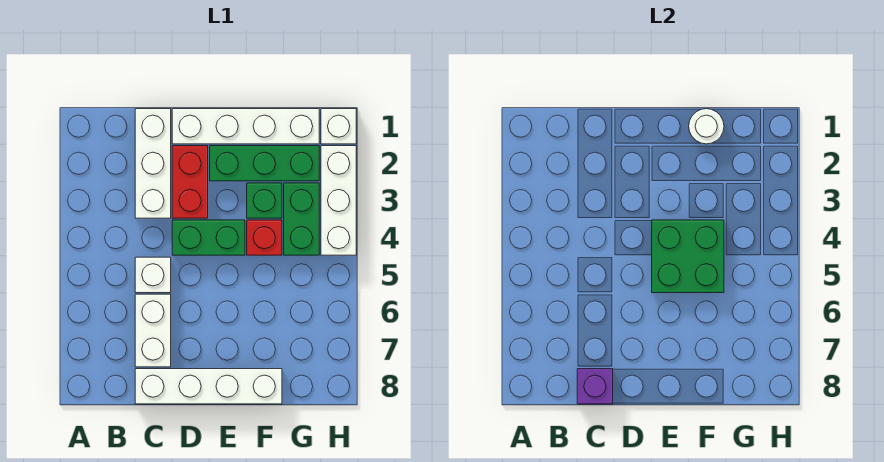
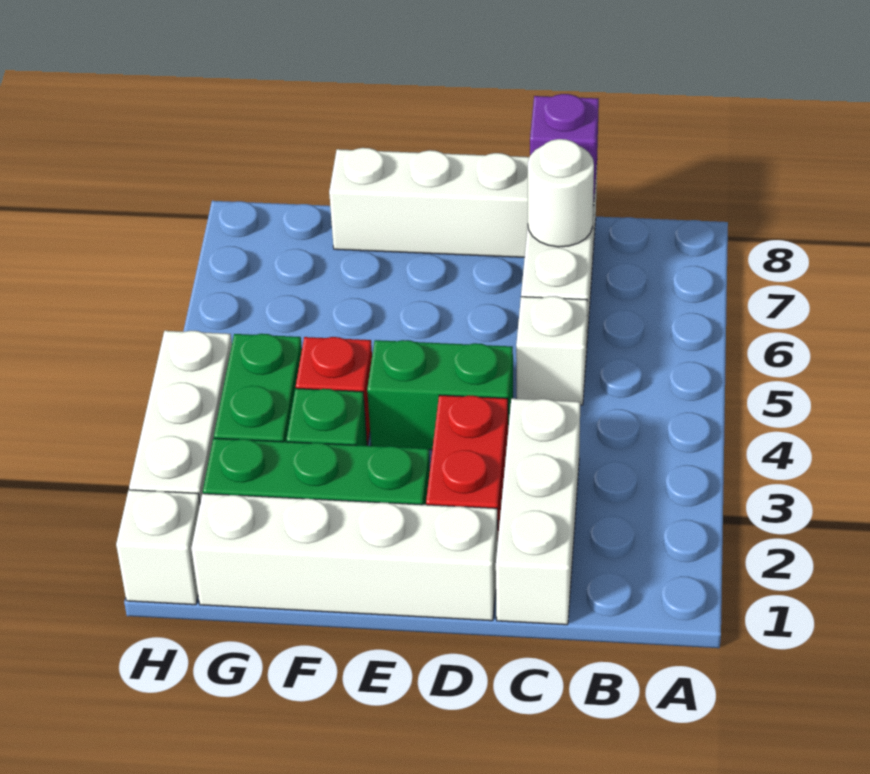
green brick E4:F5 level 2 -> none
white round brick F1 level 2 -> white round brick C7 level 2

